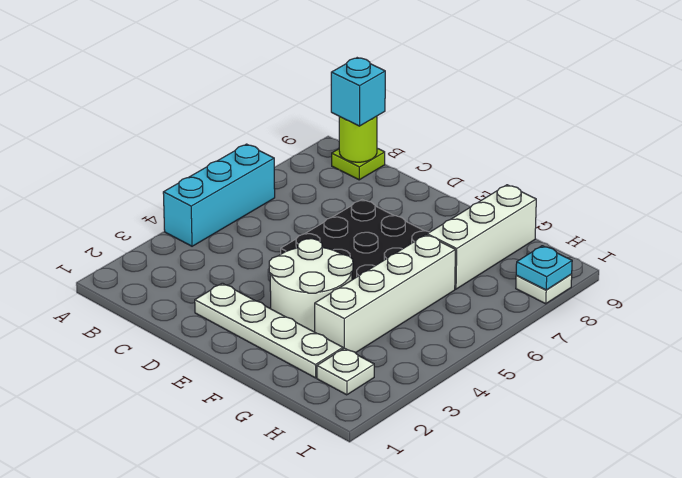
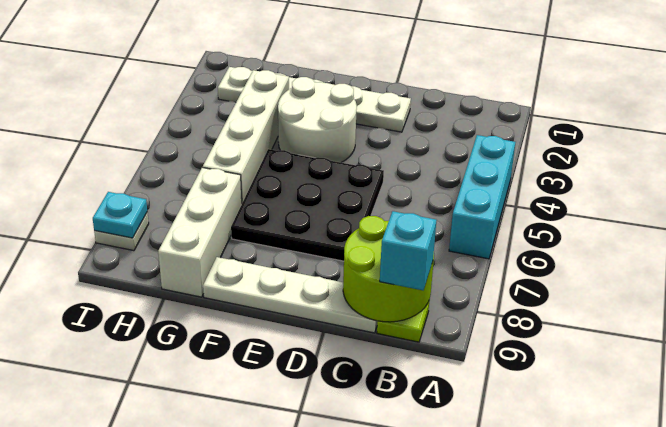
lime round brick B9 level 2 -> lime round brick B8:C9 level 2
none -> white plate C9:F9 level 1

